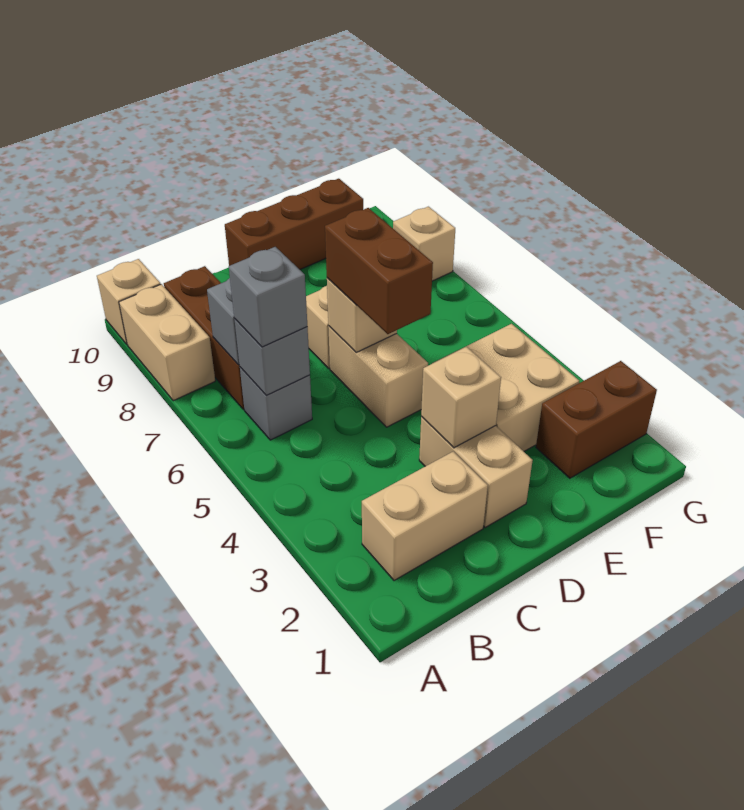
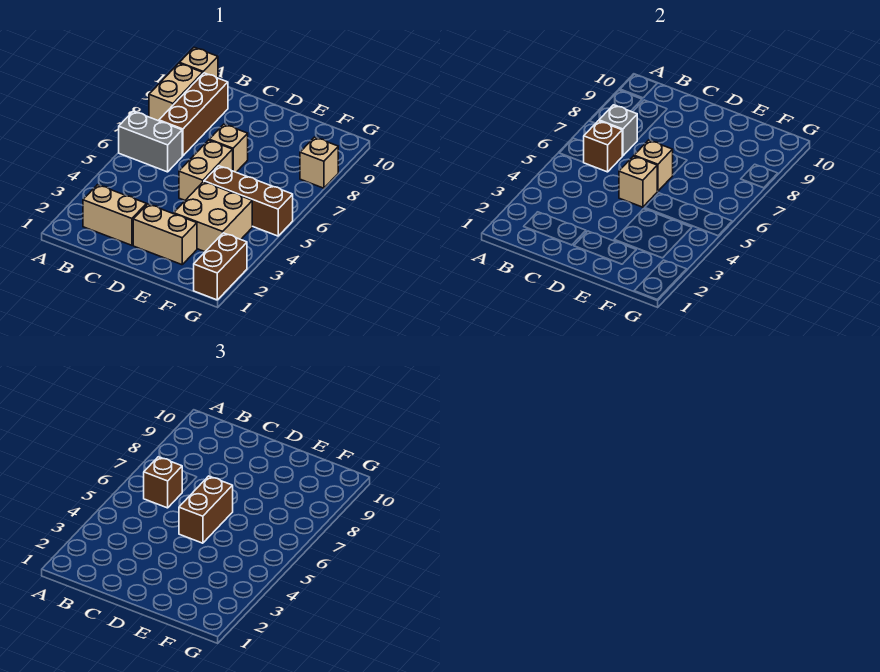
grey brick B6 level 1 -> grey brick A6:B6 level 1
grey brick B6 level 2 -> brown brick B6 level 2
grey brick B6 level 3 -> brown brick B6 level 3
tan brick D2:D3 level 1 -> tan brick D2:E2 level 1
tan brick D3 level 2 -> tan brick D5 level 2
brown brick D10:F10 level 1 -> brown brick E5:G5 level 1
brown brick F2:G2 level 1 -> brown brick G1:G2 level 1

